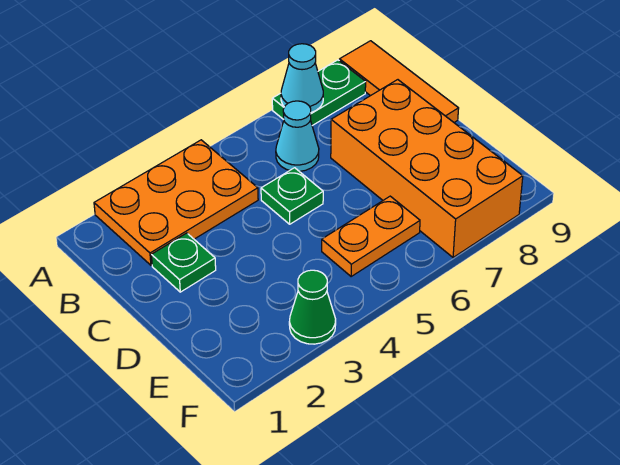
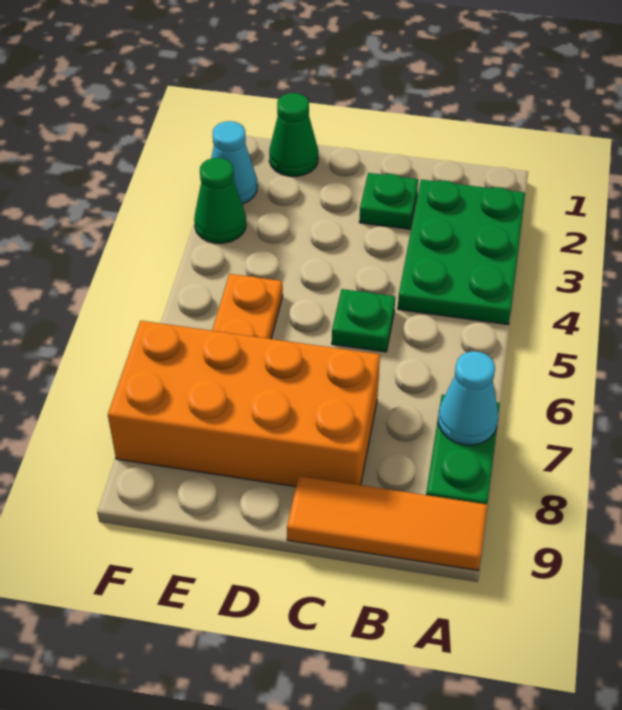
orange plate A2:B4 level 1 -> green plate A2:B4 level 1
cyan cone B6 level 1 -> cyan cone F2 level 1
none -> green cone E1 level 1

